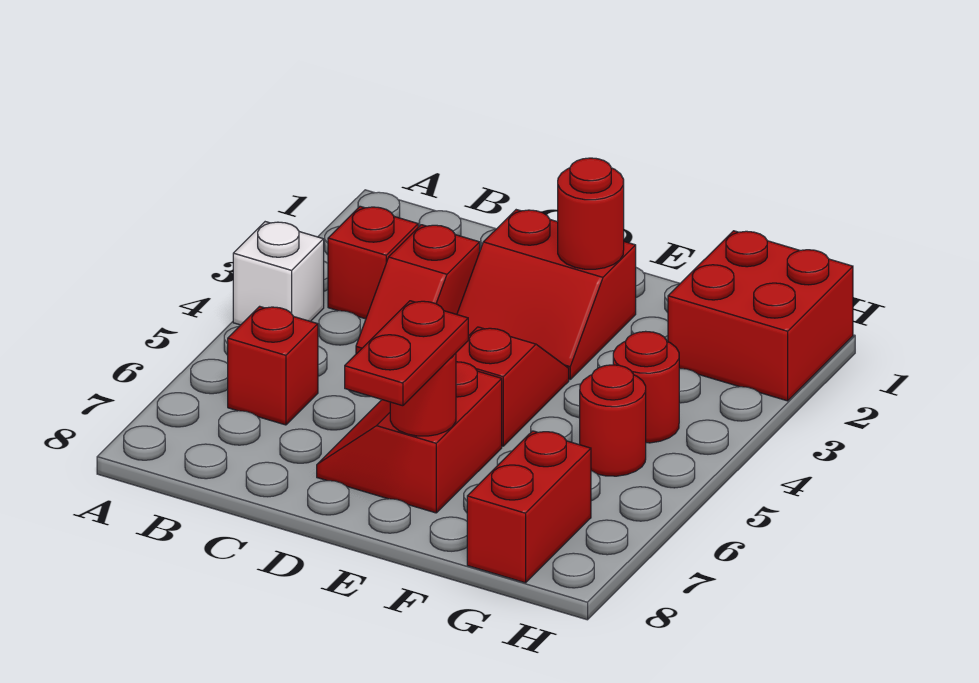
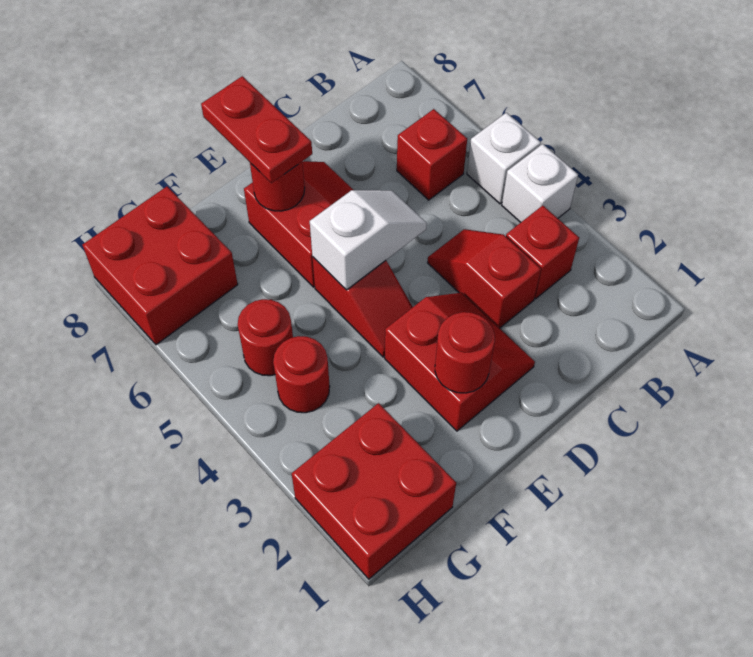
none -> white brick A5 level 1
red slope D2:E3 level 1 top 2 -> red slope D2:E3 level 1 top E
none -> white slope D5:E5 level 2 top E
red brick G7:G8 level 1 -> red brick G7:H8 level 1

